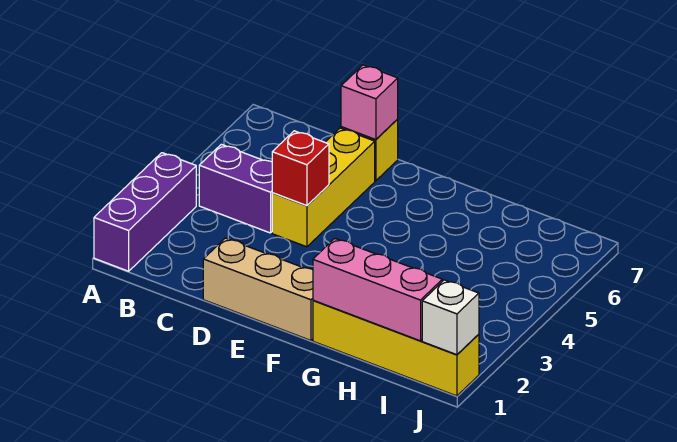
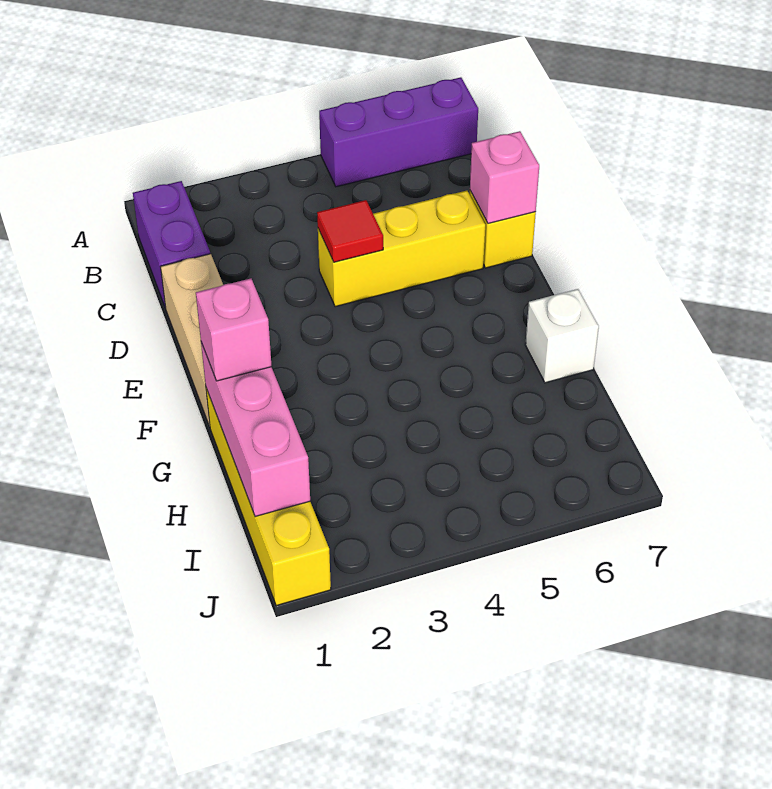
purple brick A1:A3 level 1 -> purple brick A5:A7 level 1
purple brick B4:C4 level 1 -> purple brick B1:C1 level 1
red brick D4 level 2 -> red tile D4 level 2
none -> pink brick G1 level 3
white brick J1 level 2 -> white brick G7 level 1

